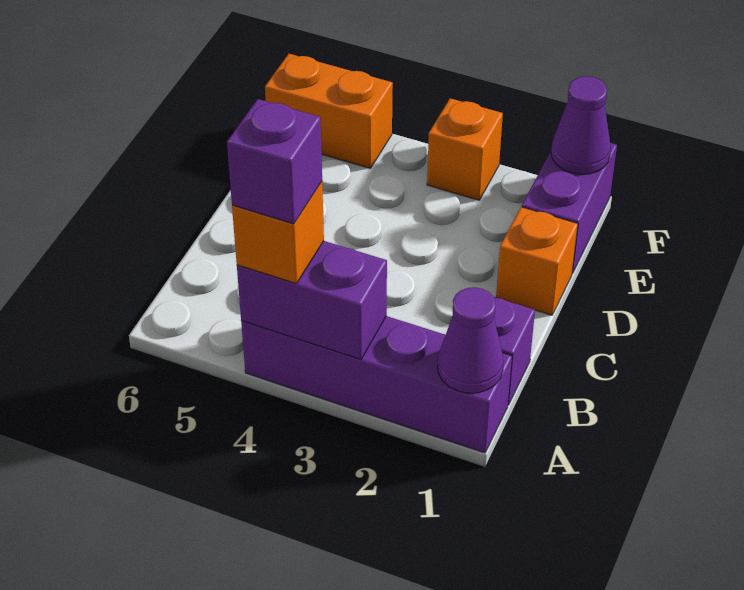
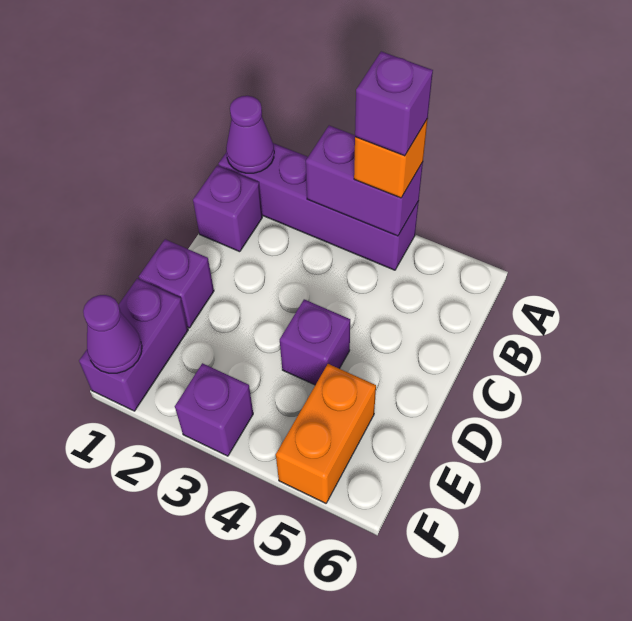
orange brick D1 level 1 -> purple brick D1 level 1
none -> purple brick D4 level 1
orange brick F3 level 1 -> purple brick F3 level 1
orange brick F5:F6 level 1 -> orange brick E5:F5 level 1

